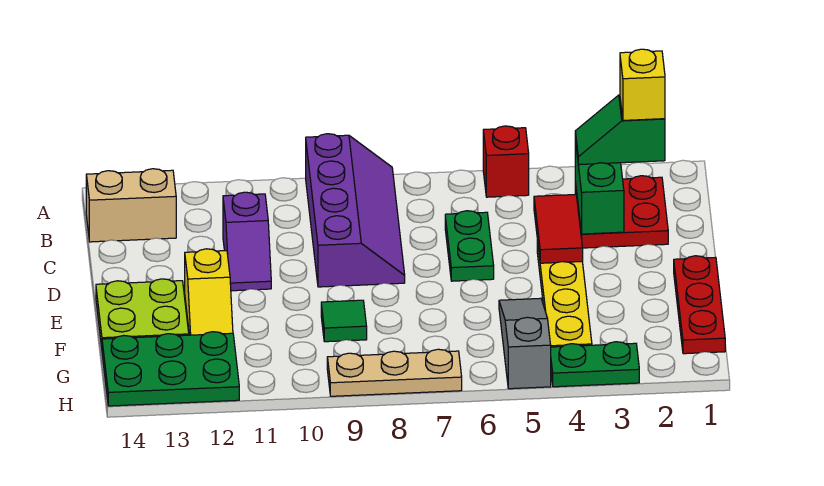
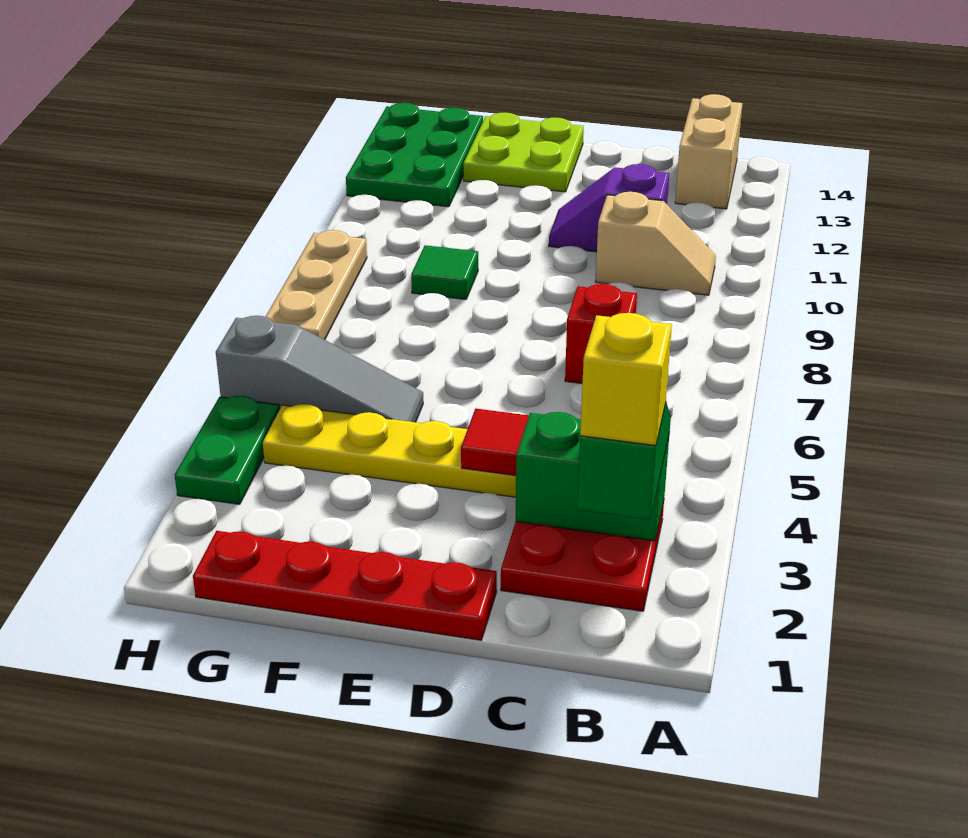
red brick A5 level 1 -> red brick C7 level 1
purple slope A8:D9 level 1 top 9 -> none
none -> tan slope B10:C10 level 1 top C
green plate C6:D6 level 1 -> none
red plate E1:G1 level 1 -> red plate D1:G1 level 1
yellow slope E12:F12 level 1 top E -> none

